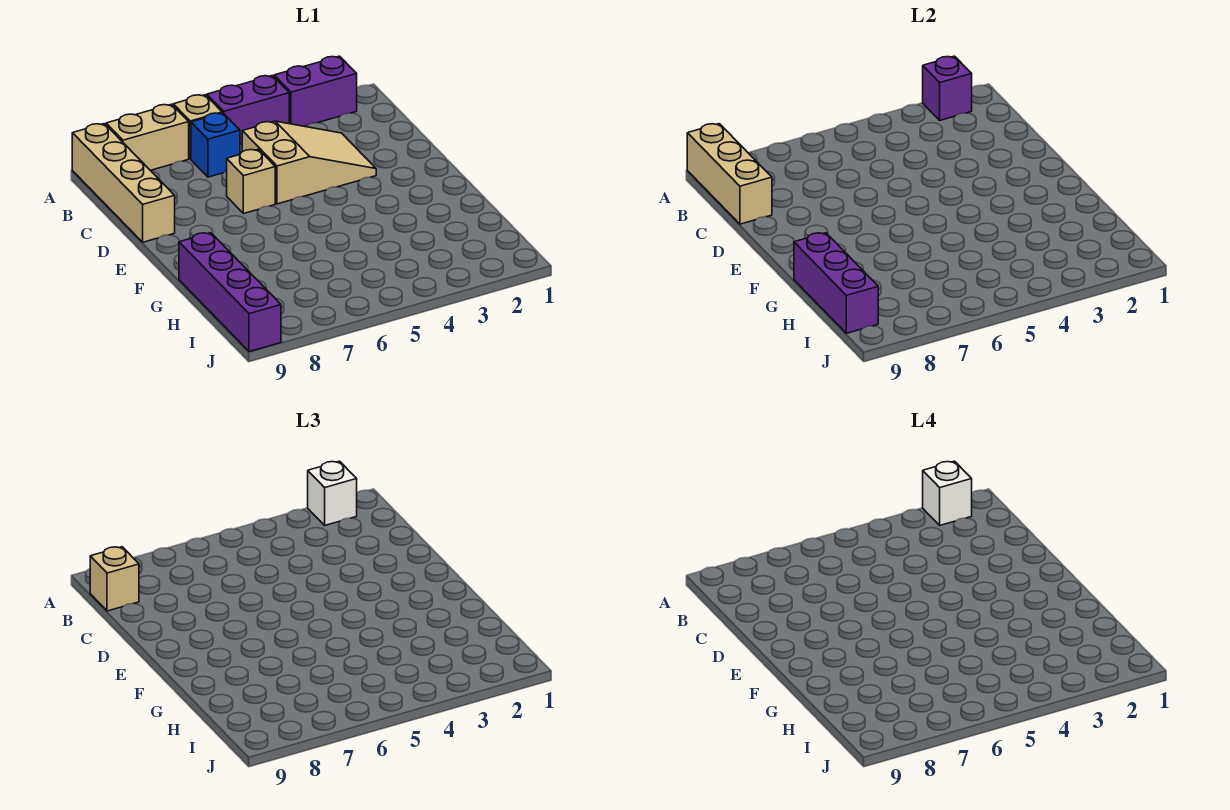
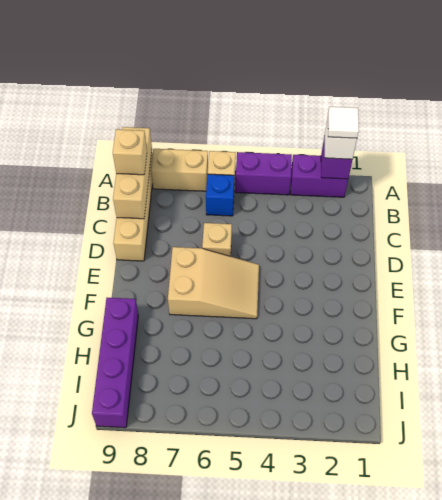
white brick A2 level 4 -> white tile A2 level 4
tan slope C3:D5 level 1 top 5 -> tan slope E5:F7 level 1 top 7
purple brick G9:I9 level 2 -> none

